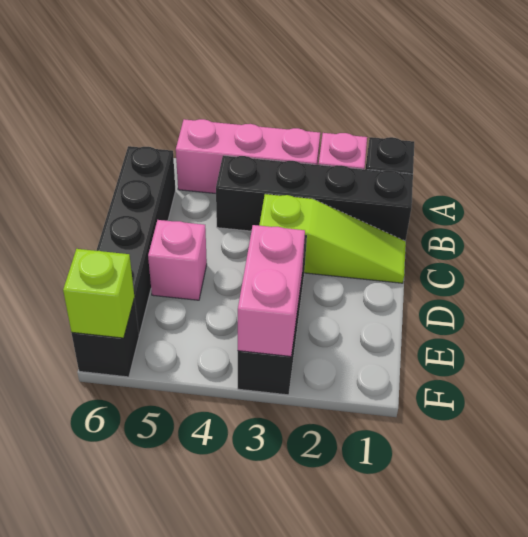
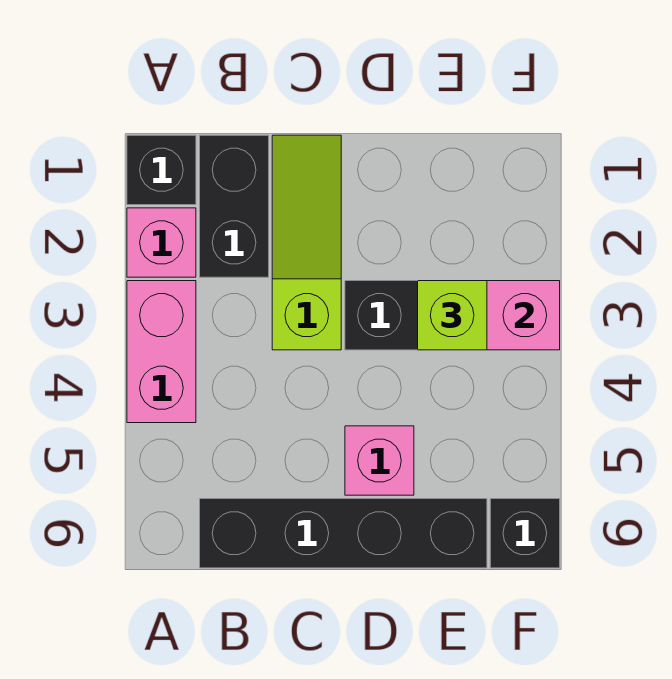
pink brick A3:A5 level 1 -> pink brick A3:A4 level 1
black brick B1:B4 level 1 -> black brick B1:B2 level 1
lime brick F6 level 2 -> lime brick E3 level 3

